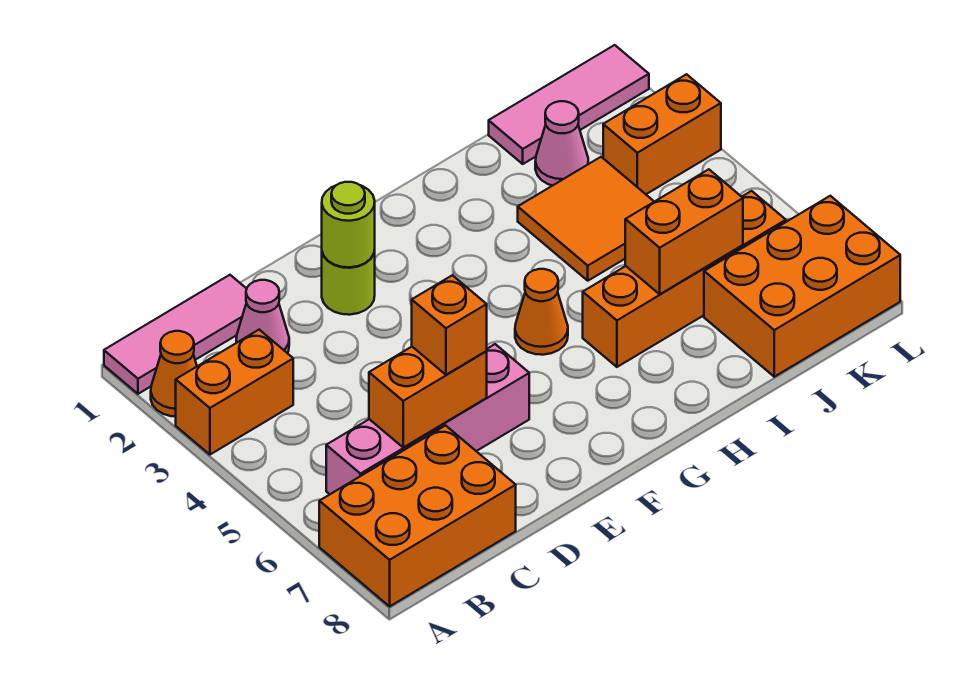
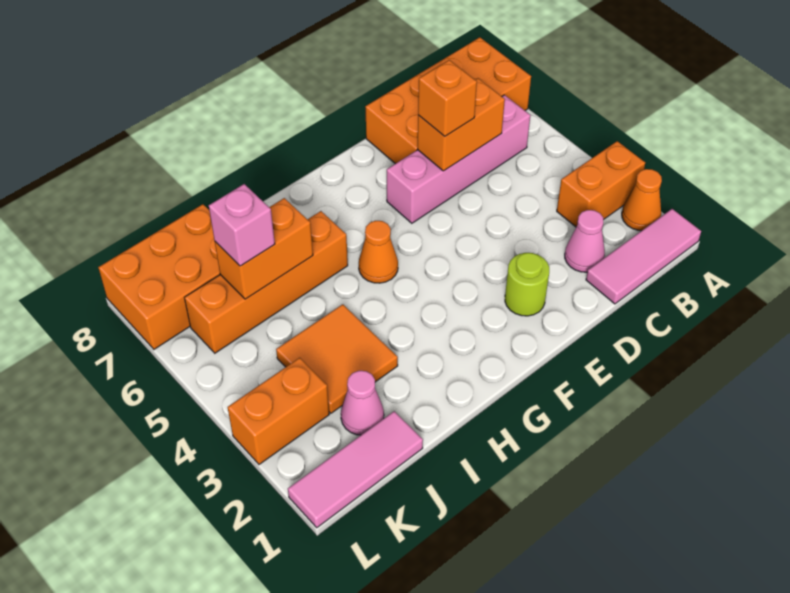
orange brick A7:C8 level 1 -> orange brick A7:D8 level 1
lime round brick E2 level 2 -> none
none -> pink brick J6 level 3

